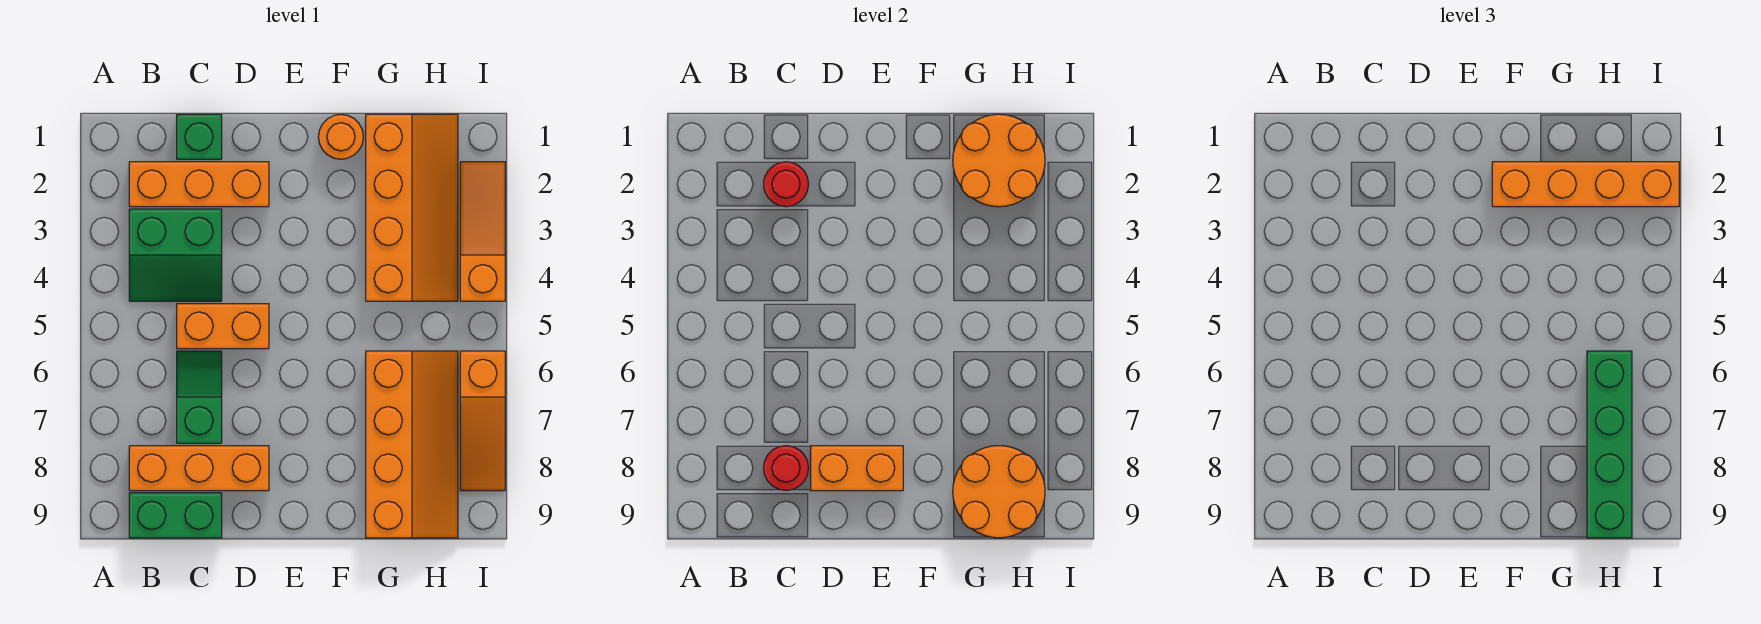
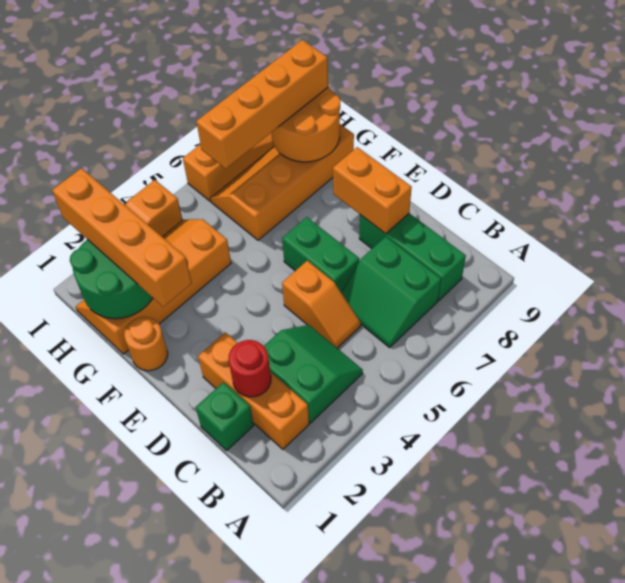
orange brick B8:D8 level 1 -> green brick B8:D8 level 1
green brick B9:C9 level 1 -> green brick D6:E6 level 1
orange brick C5:D5 level 1 -> orange slope C5:D5 level 1 top D
green slope C6:C7 level 1 top 7 -> green slope B6:C7 level 1 top 7
red round brick C8 level 2 -> none
orange round brick G1:H2 level 2 -> green round brick G1:H2 level 2
green brick H6:H9 level 3 -> orange brick H6:H9 level 3

